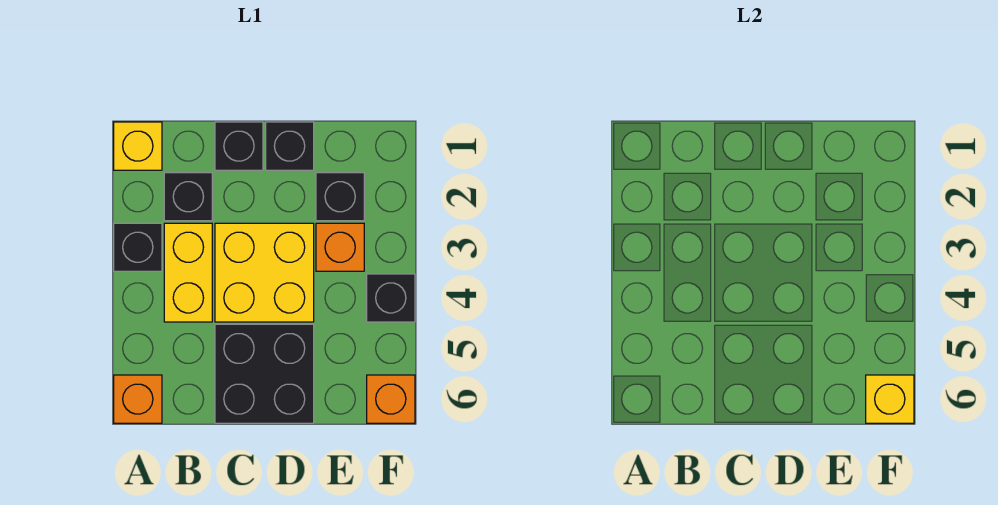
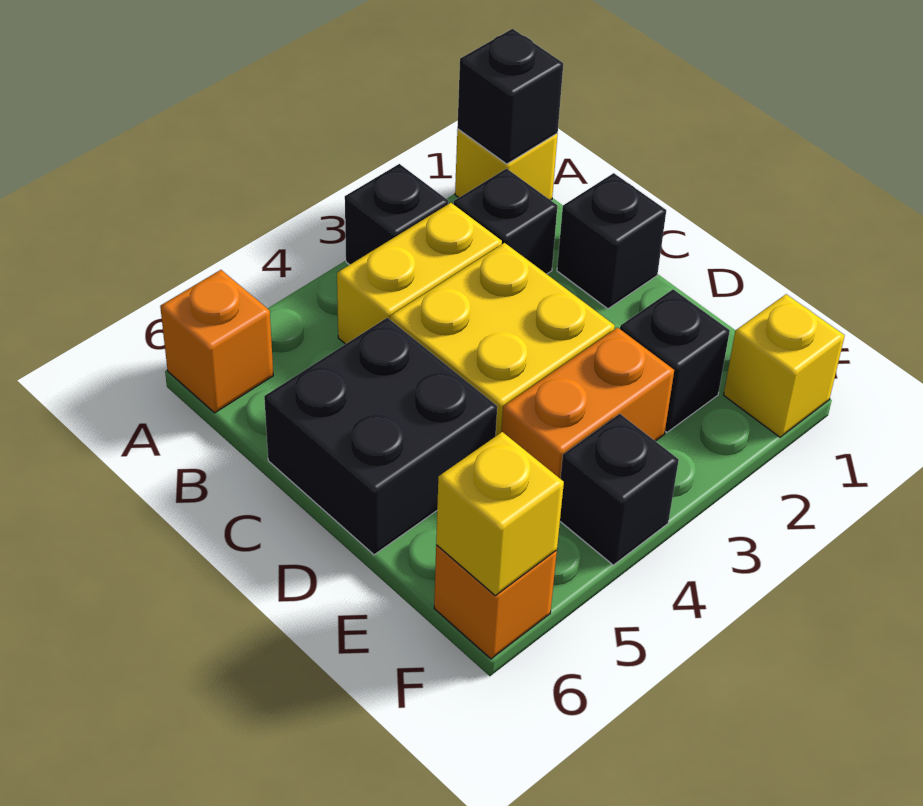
black brick D1 level 1 -> black brick A1 level 2
orange brick E3 level 1 -> orange brick E3:E4 level 1
none -> yellow brick F1 level 1

